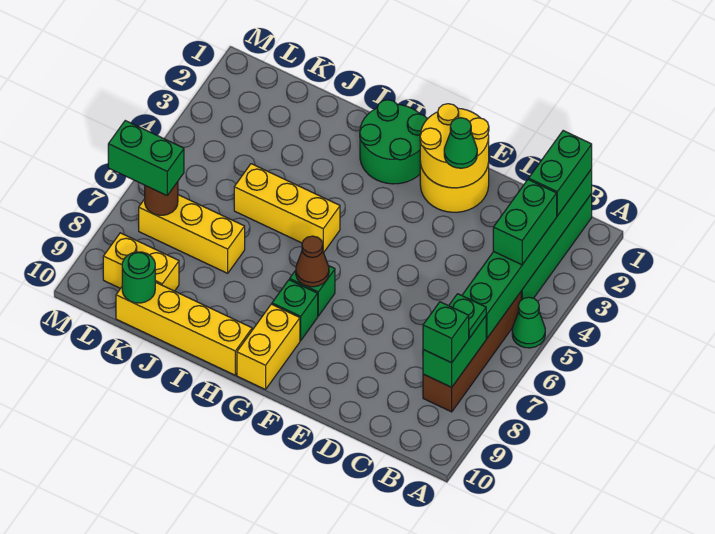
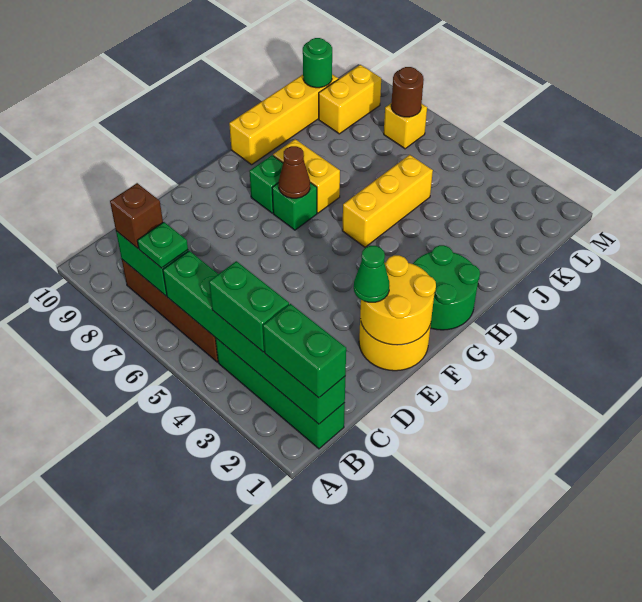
green cone A5 level 1 -> none
green brick B8 level 3 -> brown brick B8 level 3
yellow brick G9:G10 level 1 -> yellow brick H7:H8 level 1
yellow brick J7:L7 level 1 -> yellow brick L7 level 1
green brick L7:M7 level 3 -> none

